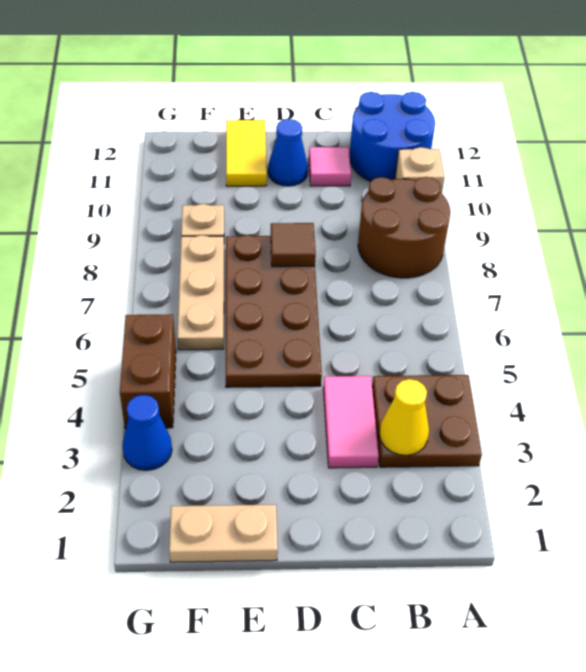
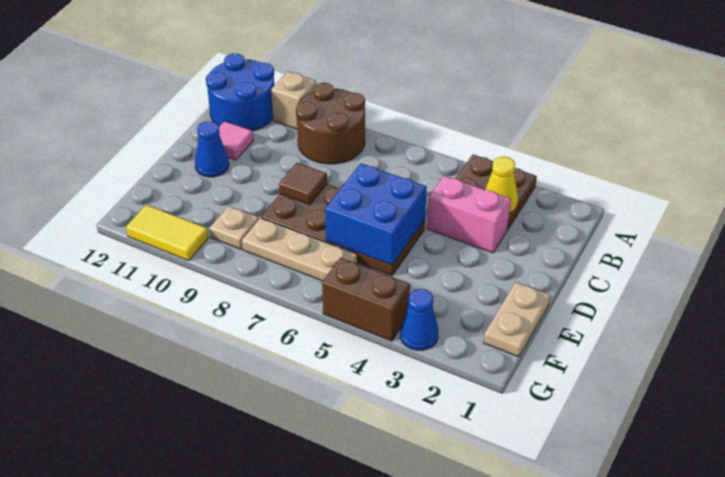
pink tile C3:C4 level 1 -> pink brick C3:C4 level 1
none -> blue brick D5:E6 level 2
yellow tile E11:E12 level 1 -> yellow tile G10:G11 level 1

